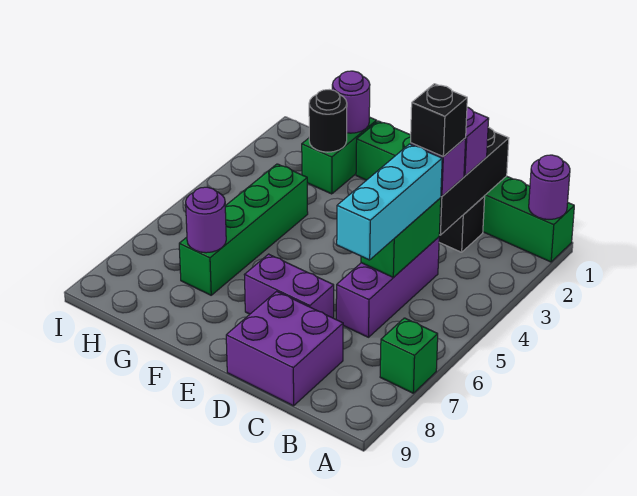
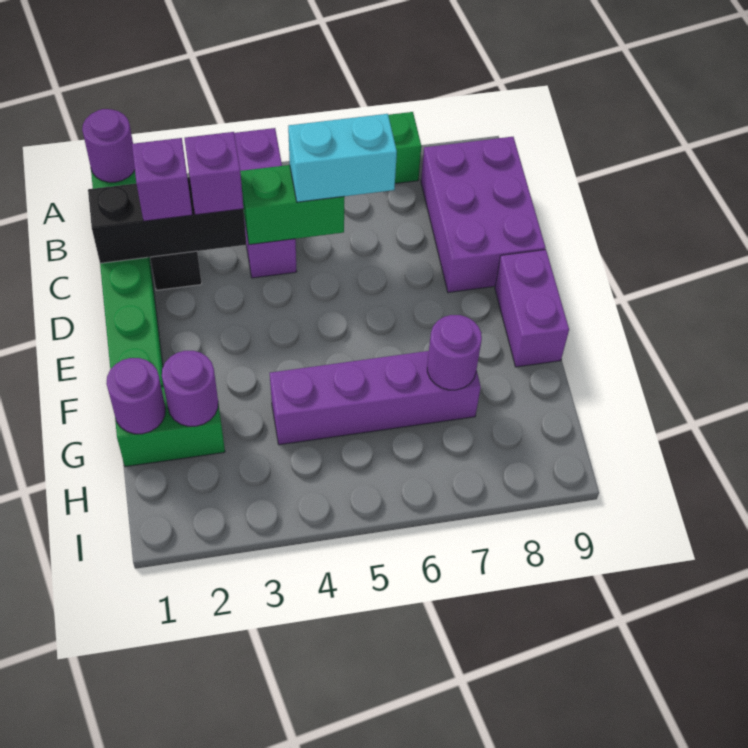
black brick C3 level 4 -> none
purple brick C4:C6 level 1 -> purple brick A4:C4 level 1
cyan brick C4:C6 level 3 -> cyan brick C5:C6 level 3
purple brick C8:D9 level 1 -> purple brick B8:D9 level 1
purple brick D7:E7 level 1 -> purple brick E9:F9 level 1
black round brick G2 level 2 -> purple round brick G2 level 2
green brick G4:G7 level 1 -> purple brick G4:G7 level 1

